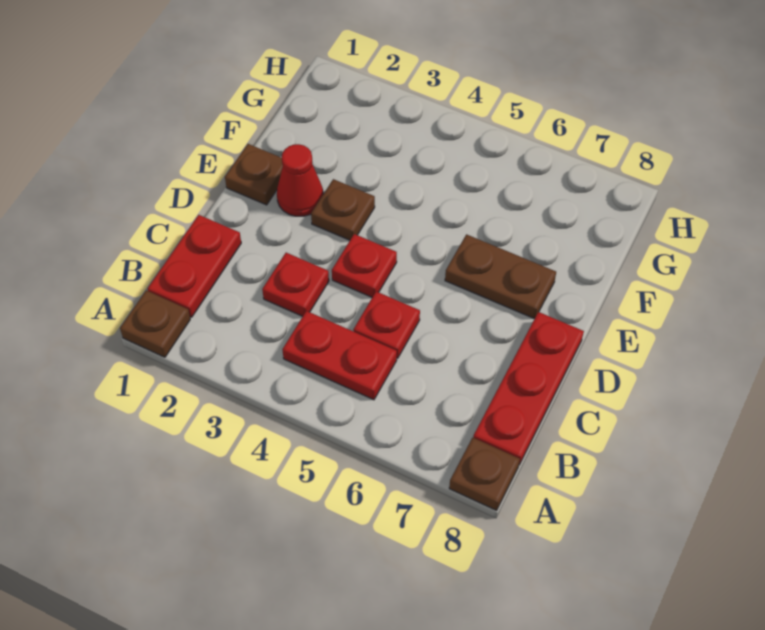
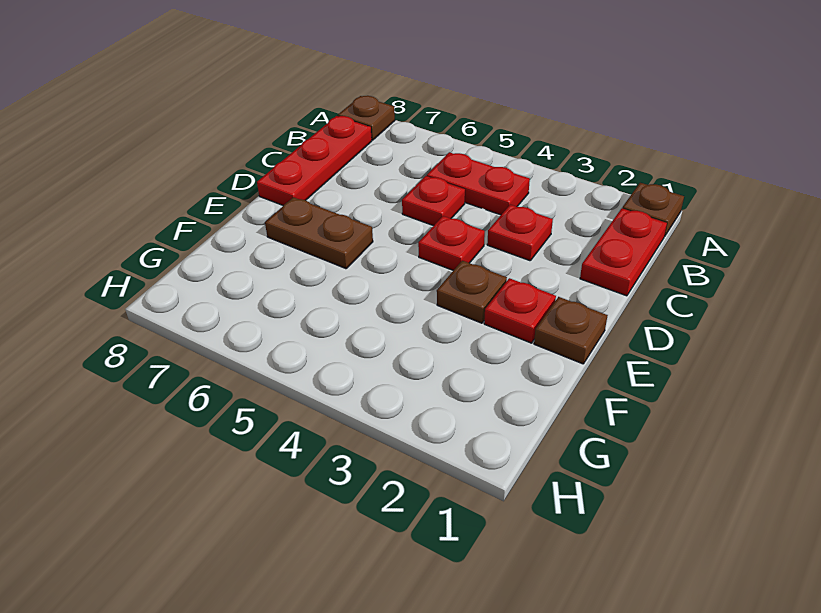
red cone E2 level 1 -> red plate E2 level 1

